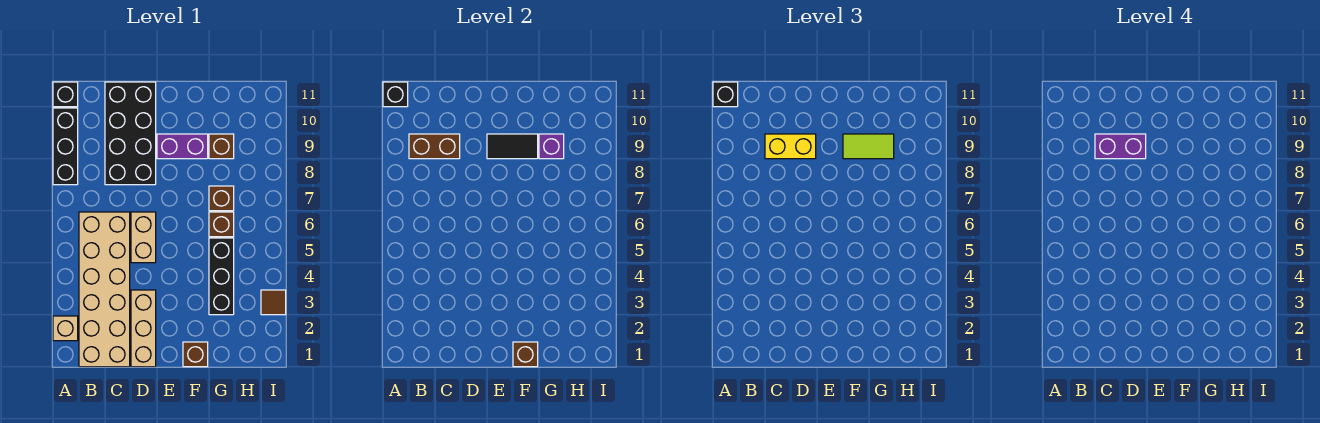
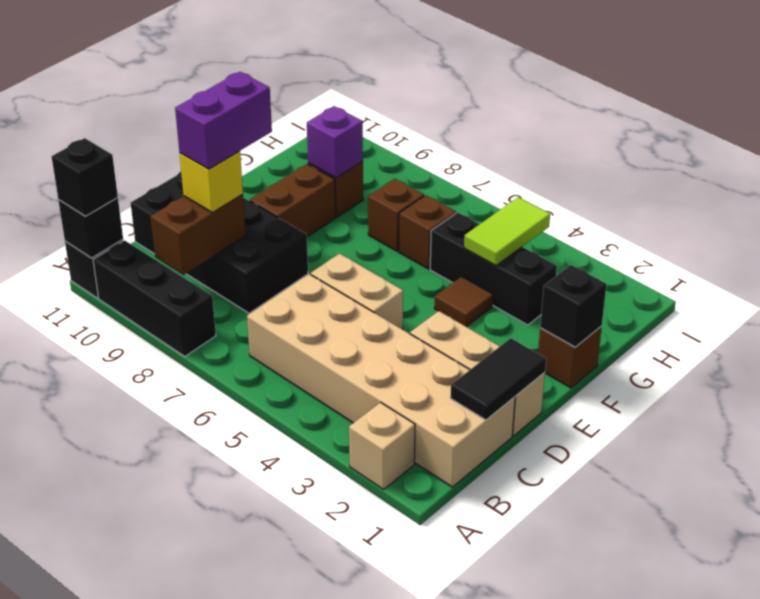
yellow brick C9:D9 level 3 -> yellow brick C9 level 3
purple brick E9:F9 level 1 -> brown brick E9:F9 level 1
black tile E9:F9 level 2 -> black tile C1:D1 level 2
brown brick F1 level 2 -> black brick F1 level 2
lime tile F9:G9 level 3 -> lime tile G4:H4 level 2
brown tile I3 level 1 -> brown tile F4 level 1

